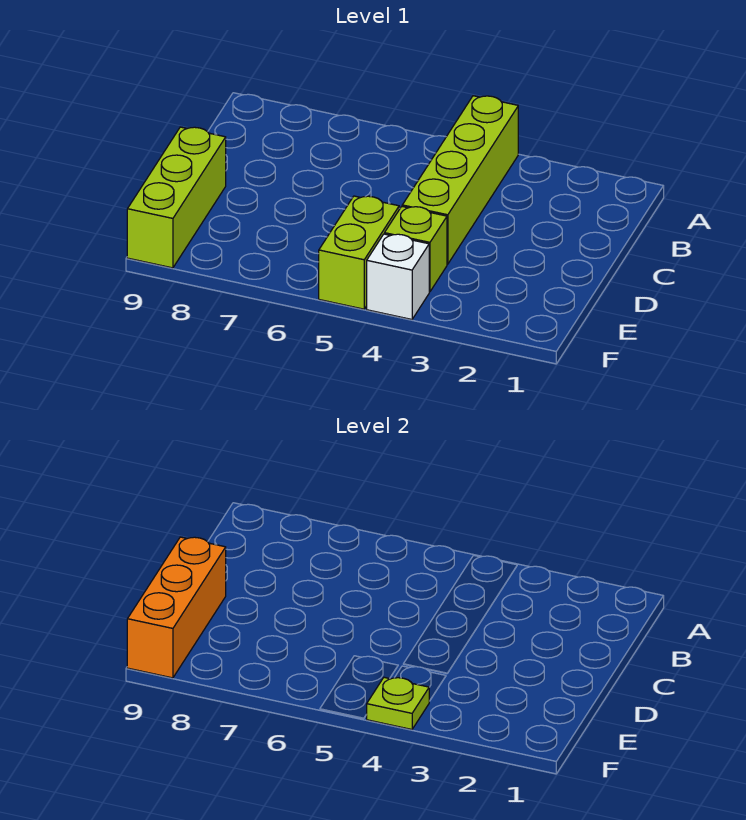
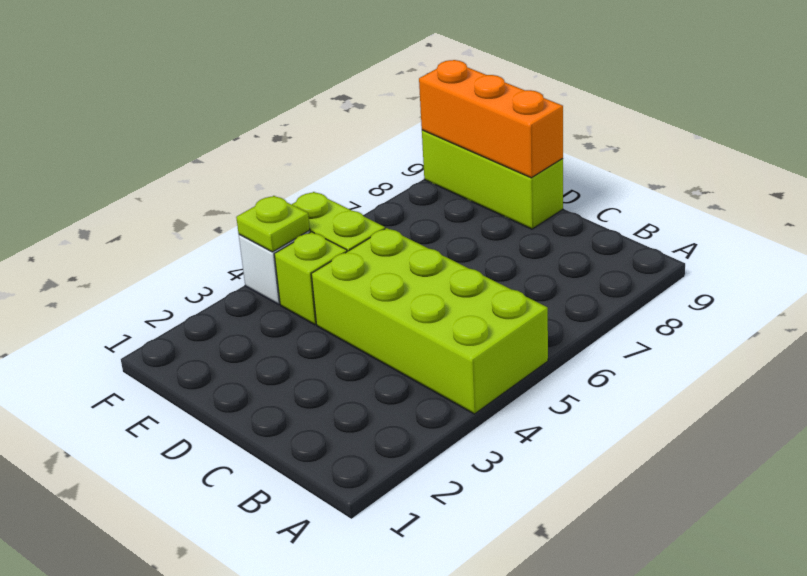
lime brick A4:D4 level 1 -> lime brick A4:D5 level 1

